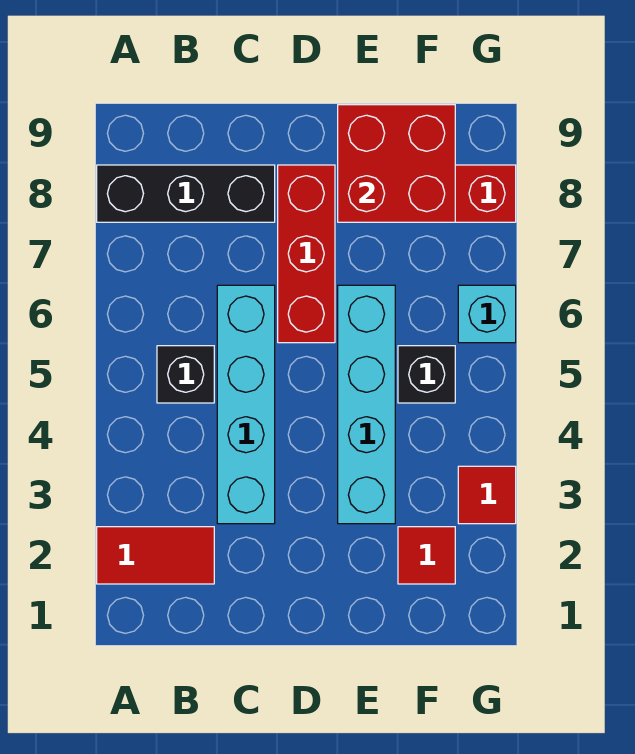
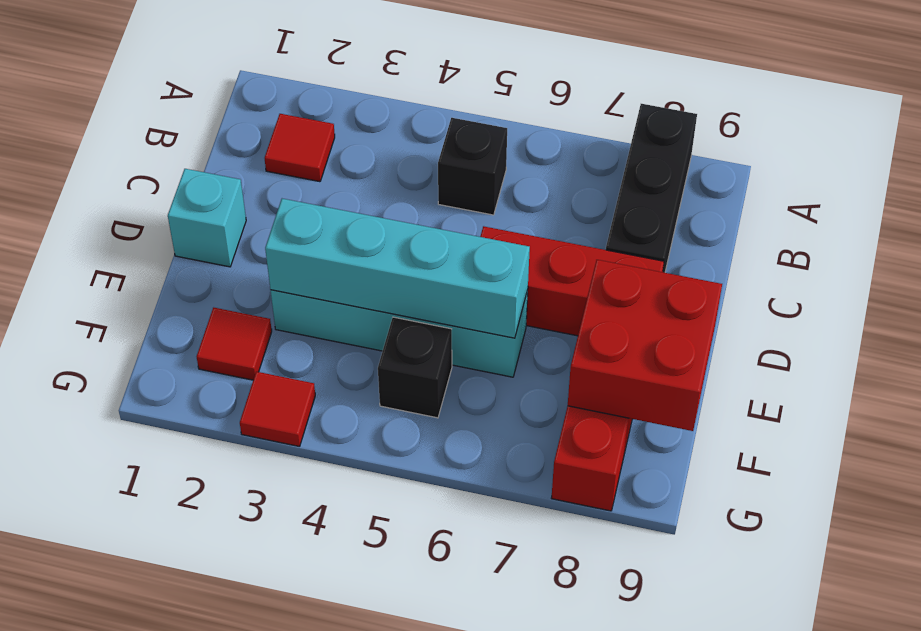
red tile A2:B2 level 1 -> red tile B2 level 1
cyan brick C3:C6 level 1 -> cyan brick E3:E6 level 2
cyan brick G6 level 1 -> cyan brick D1 level 1

